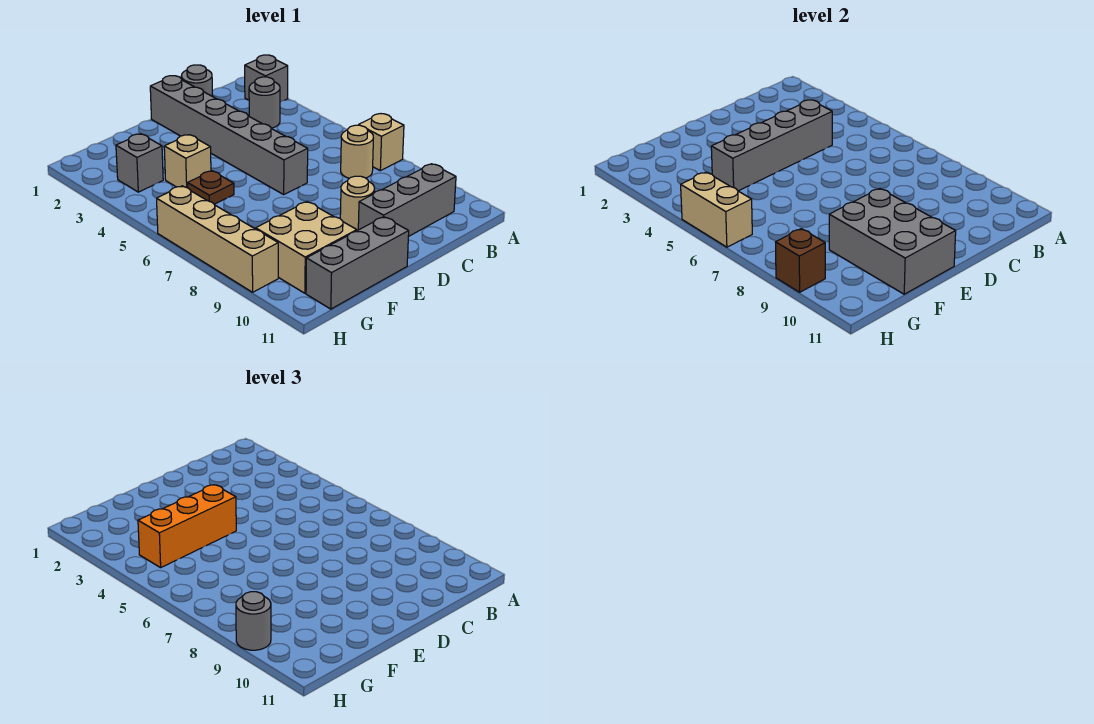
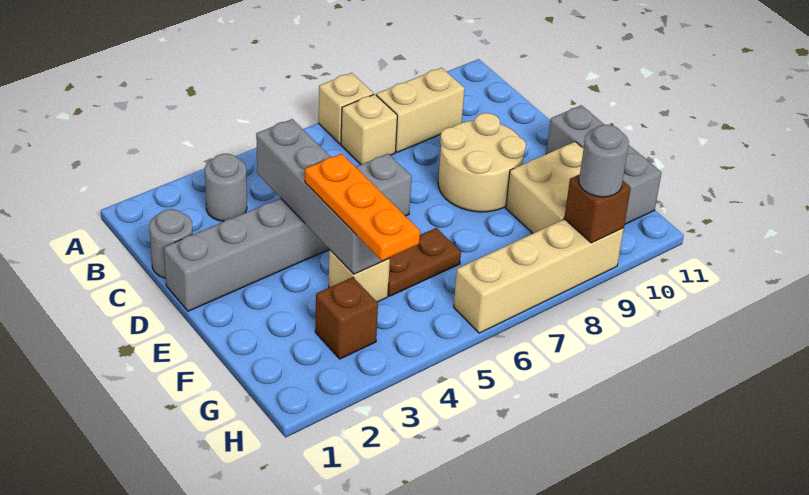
grey brick A2 level 1 -> none
tan round brick B7 level 1 -> tan brick B7 level 1
grey brick B10:D10 level 1 -> none
tan round brick D9 level 1 -> tan round brick D8:E9 level 1
orange brick E4:G4 level 3 -> orange plate E4:G4 level 3
grey brick E9:F11 level 2 -> none
brown plate F5 level 1 -> brown plate F5:F6 level 1
grey brick G3 level 1 -> brown brick G3 level 1
tan brick H5:H6 level 2 -> tan brick B8:B9 level 1

